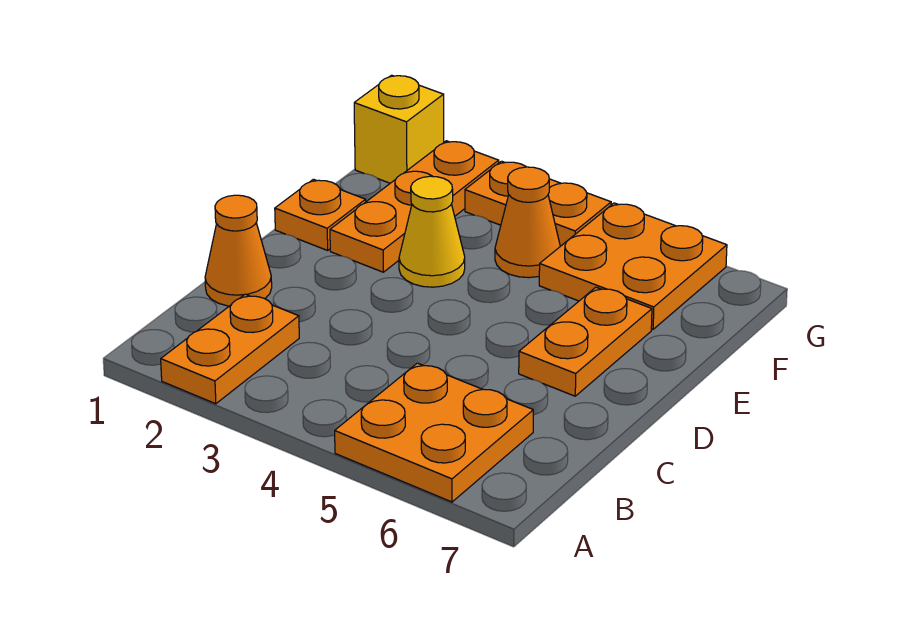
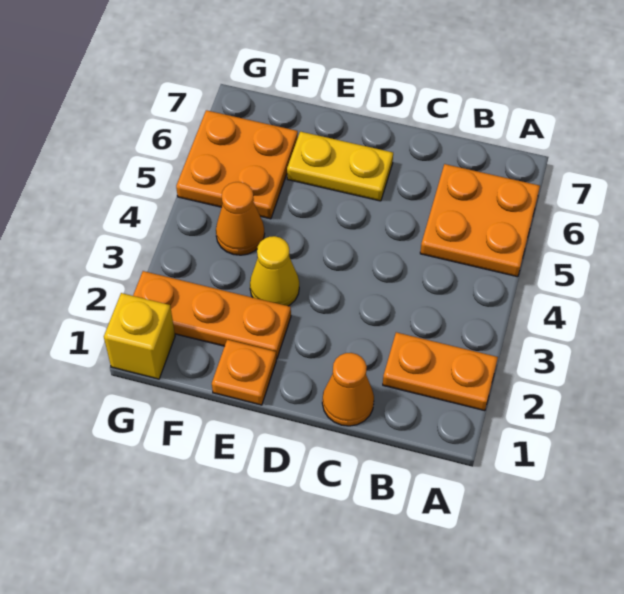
orange plate D6:E6 level 1 -> yellow plate D6:E6 level 1
orange plate G3:G4 level 1 -> none

